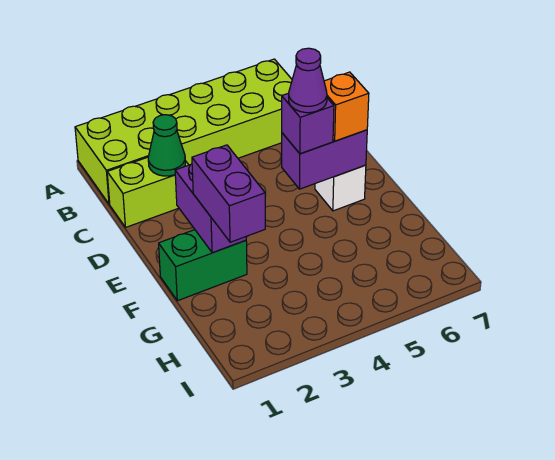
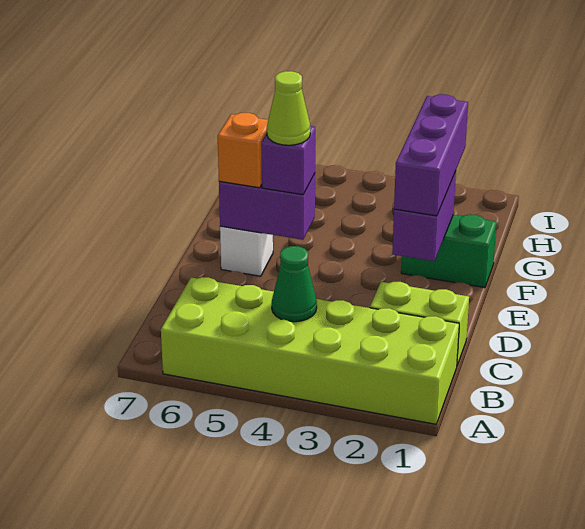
green cone C2 level 2 -> green cone B4 level 2
purple cone E5 level 4 -> lime cone E5 level 4
purple brick F2:G2 level 3 -> purple brick E2:G2 level 3

